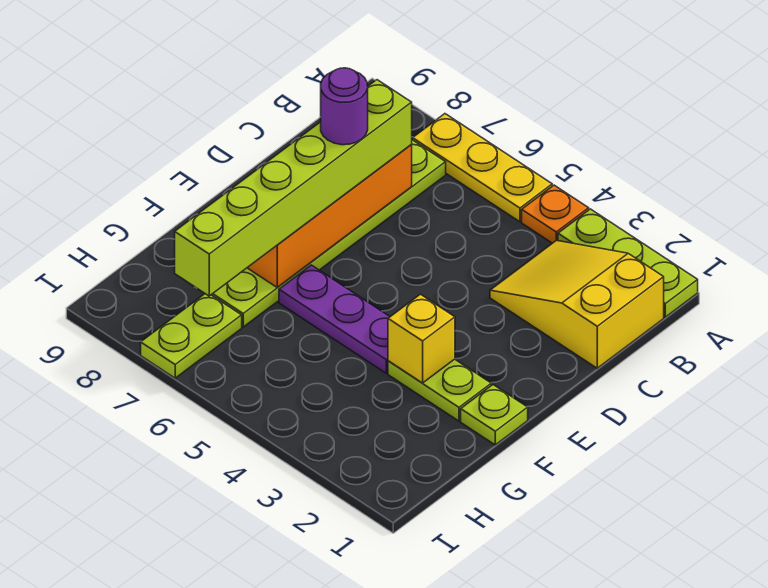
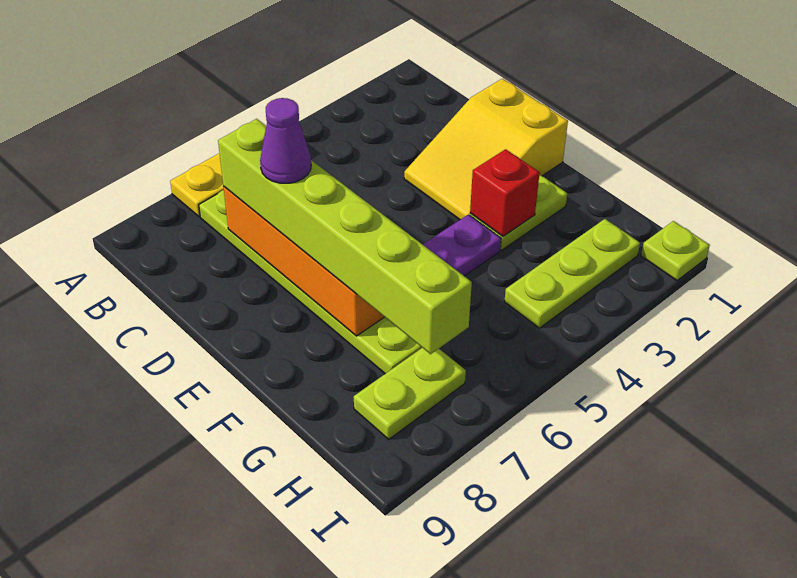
lime plate A1:A3 level 1 -> lime plate H2:H4 level 1
orange plate A4 level 1 -> none
yellow slope B1:C3 level 1 top 1 -> yellow slope D1:E3 level 1 top 1
purple round brick D7 level 4 -> purple cone D7 level 4
lime plate F1 level 1 -> lime plate I1 level 1
yellow brick F3 level 2 -> red brick F3 level 2
lime plate H7:I7 level 1 -> lime plate H7:H8 level 1

